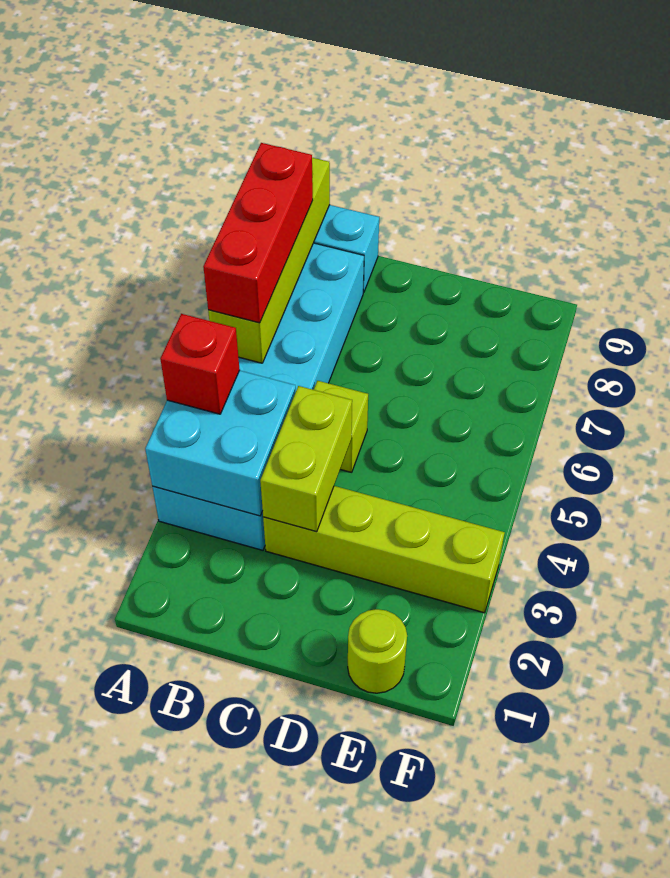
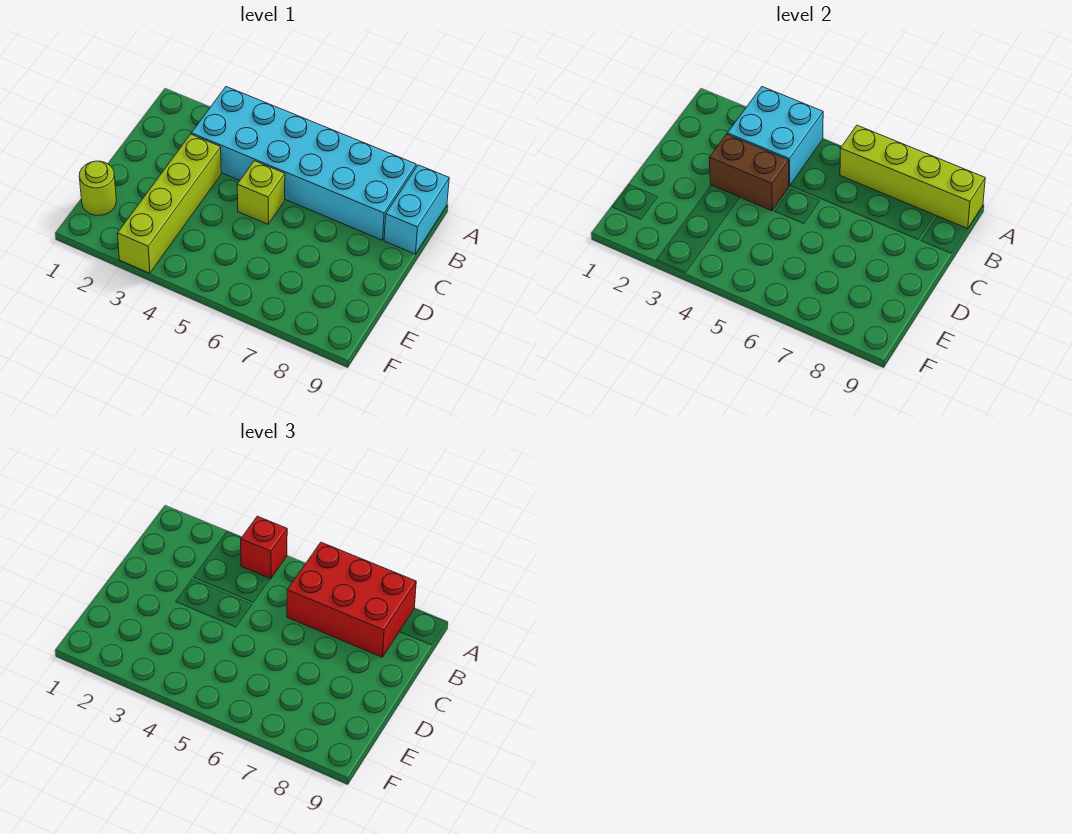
red brick A6:A8 level 3 -> red brick A6:B8 level 3
lime brick C3:C4 level 2 -> brown brick C3:C4 level 2

